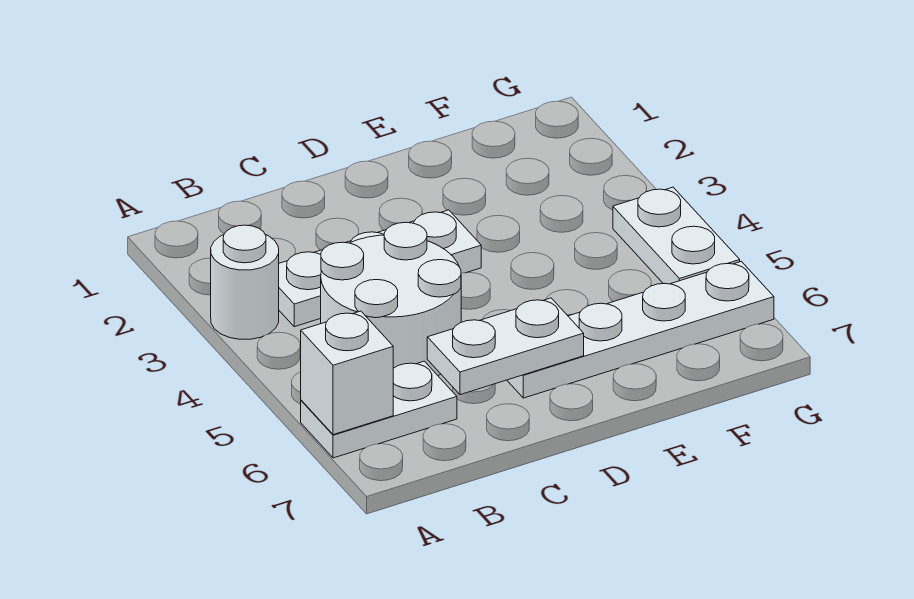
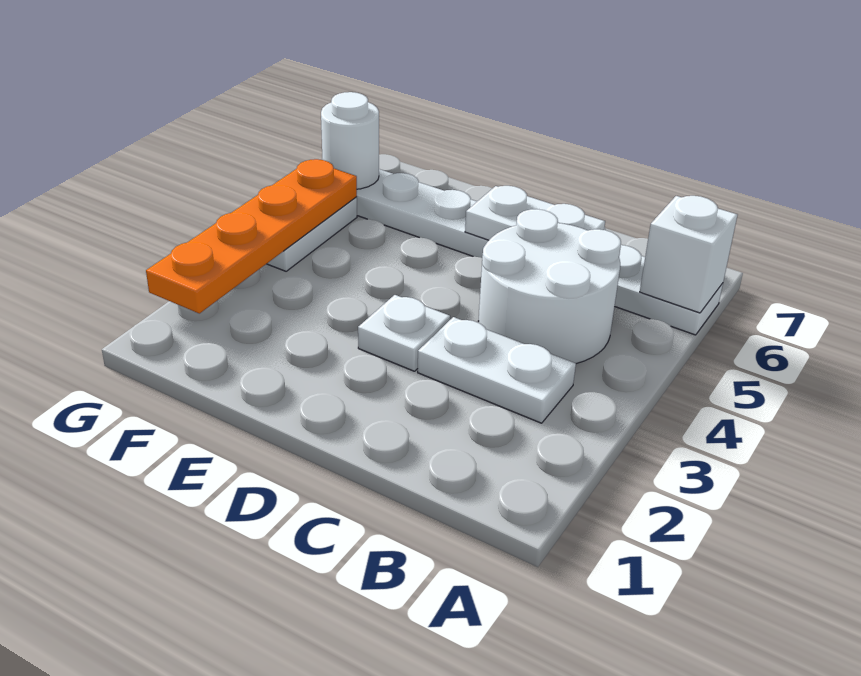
white round brick A3 level 1 -> white round brick G6 level 2
none -> orange plate G2:G5 level 2

